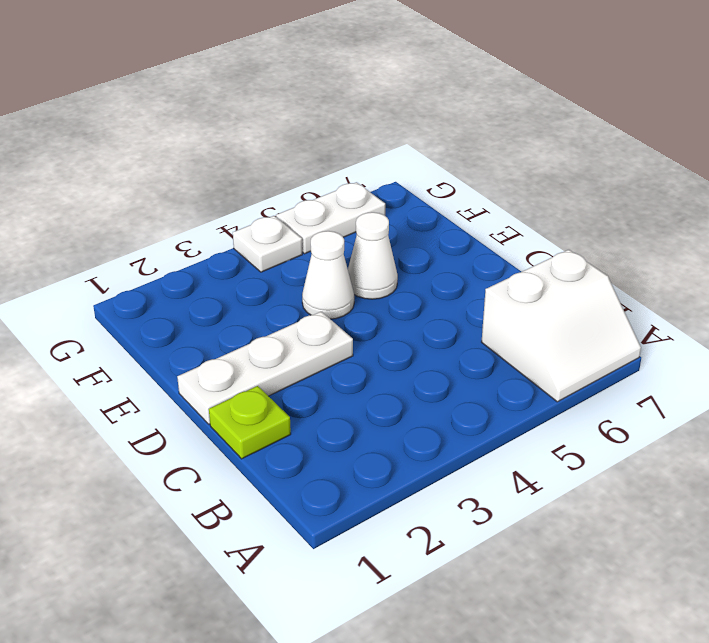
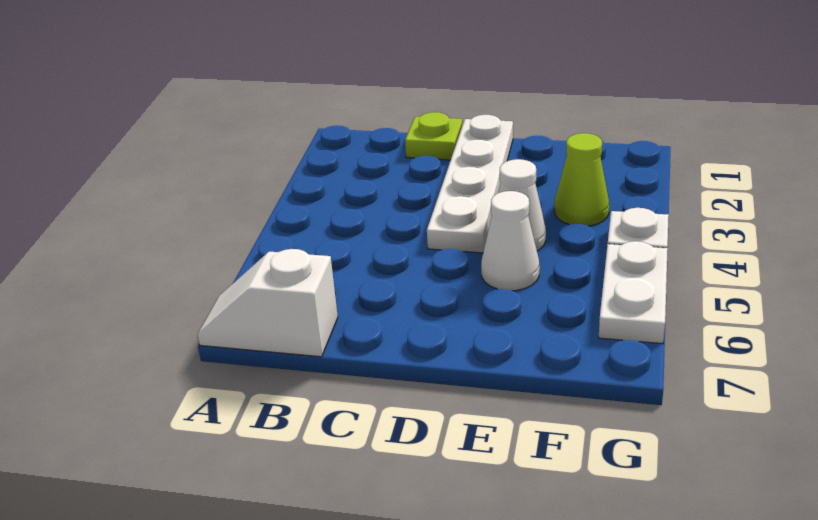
white slope A6:B7 level 1 top B -> white slope A7:B7 level 1 top B
white plate D1:D3 level 1 -> white plate D1:D4 level 1
none -> lime cone F3 level 1

